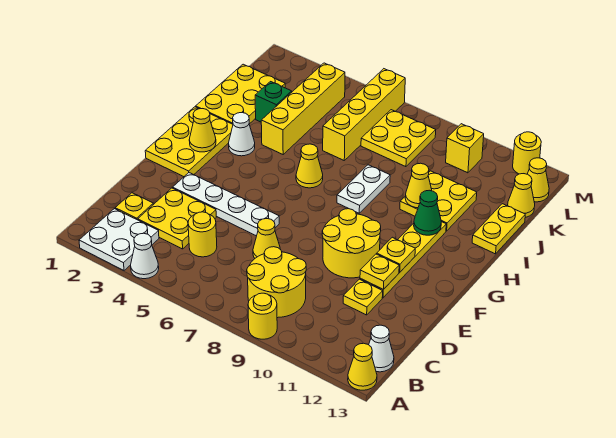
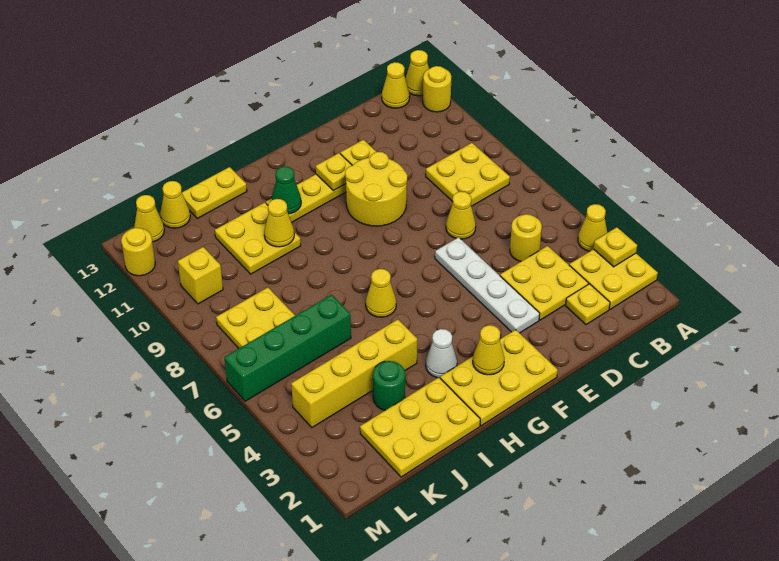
white plate A2:B3 level 1 -> yellow plate A2:B3 level 1
white cone A4 level 1 -> yellow cone A4 level 1
yellow round brick A9 level 1 -> yellow round brick A12 level 1
yellow round brick B8:C9 level 1 -> yellow plate B8:C9 level 1
white cone B13 level 1 -> yellow cone B13 level 1
yellow plate D11 level 1 -> yellow plate A3 level 2
white plate H8:I8 level 1 -> none
green brick J3 level 1 -> green round brick J3 level 1
yellow brick J6:M6 level 1 -> green brick J6:M6 level 1

